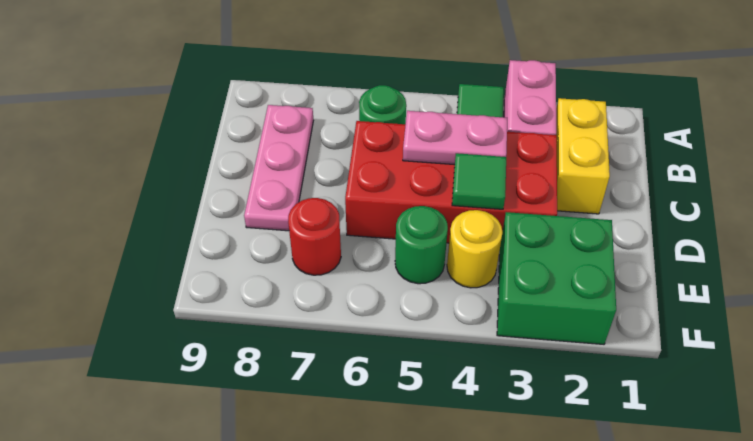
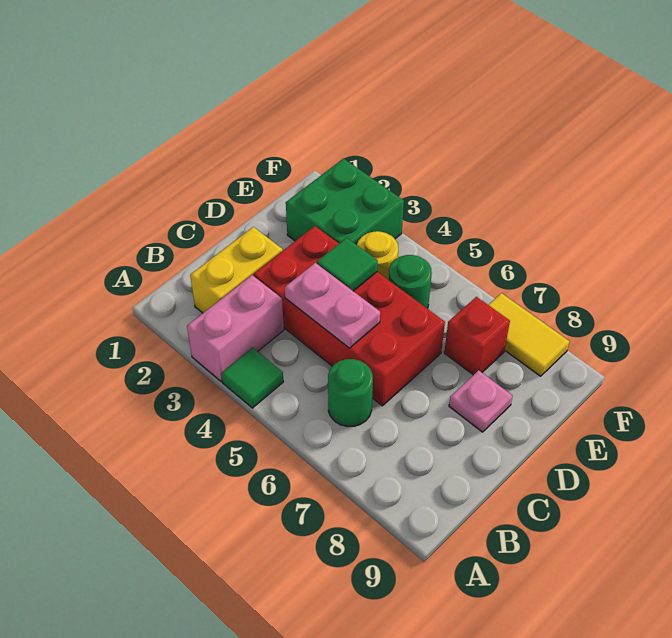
pink plate B8:D8 level 1 -> pink plate D8 level 1
red round brick E7 level 1 -> red brick E7 level 1
none -> yellow tile F7:F8 level 1

